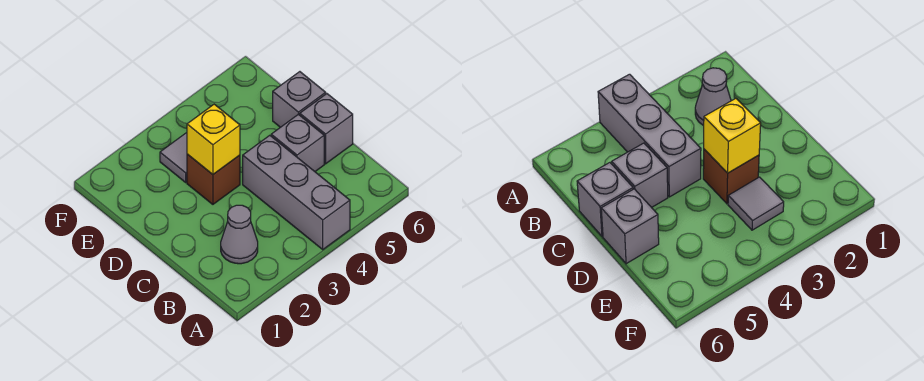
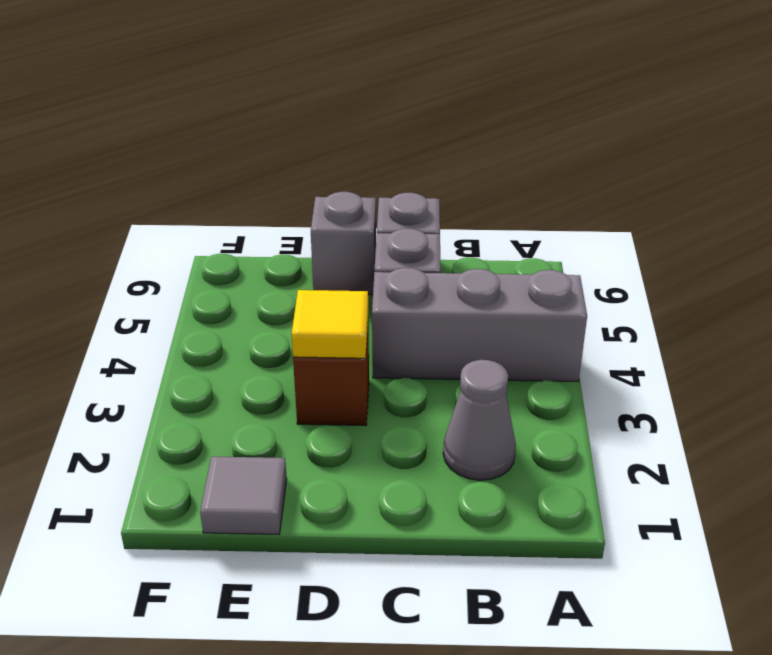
yellow brick D3 level 2 -> yellow tile D3 level 2
grey tile E3 level 1 -> grey tile E1 level 1

